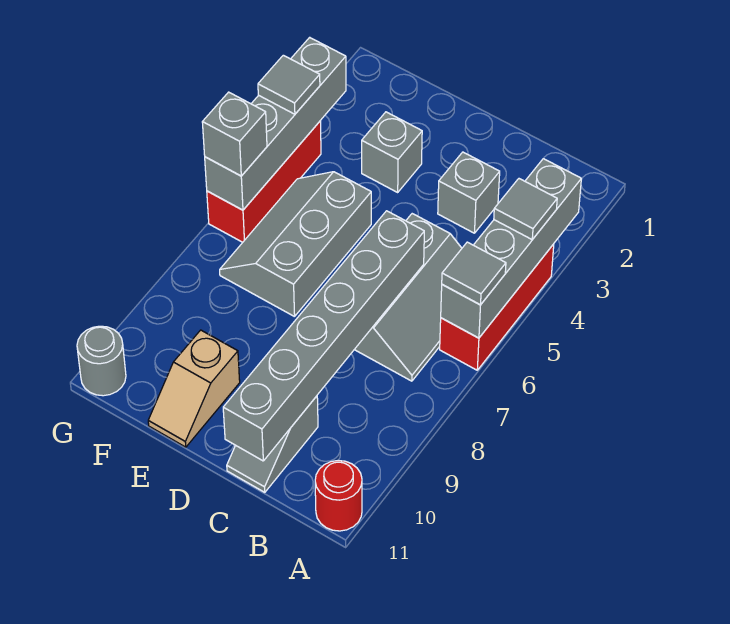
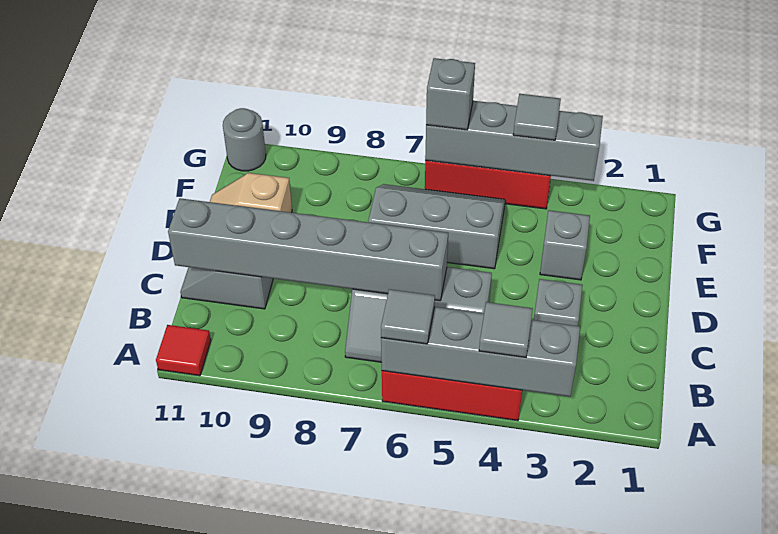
red round brick A11 level 1 -> red tile A11 level 1

